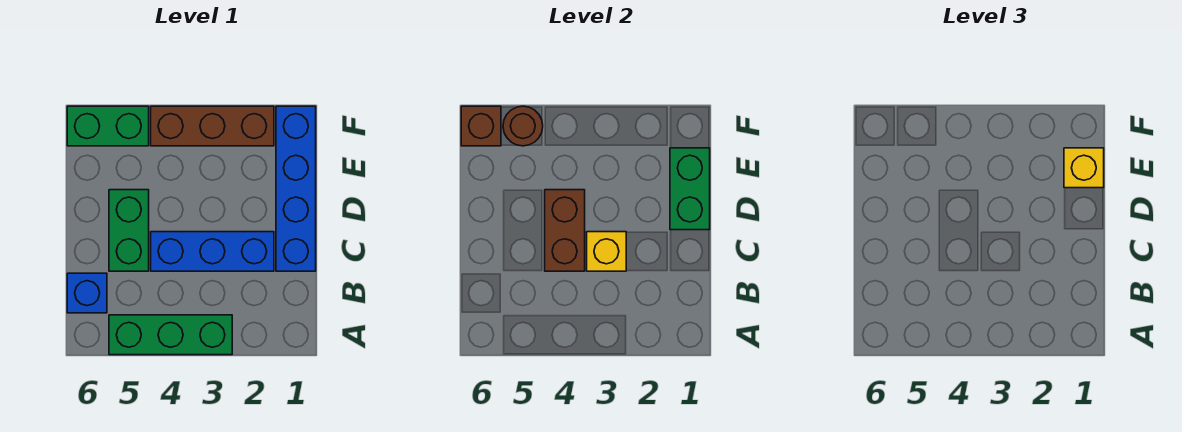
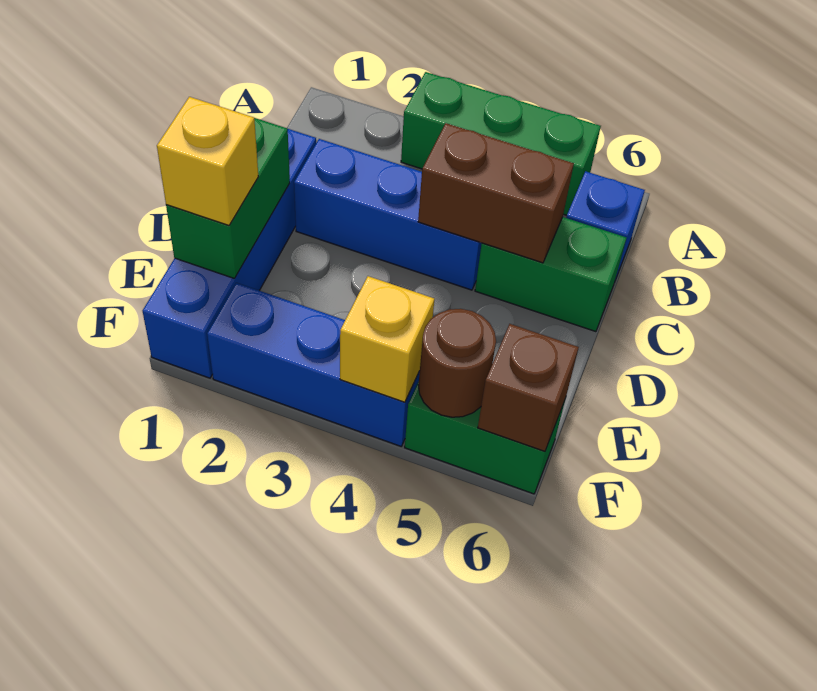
yellow brick C3 level 2 -> yellow brick F4 level 2
brown brick C4:D4 level 2 -> brown brick C4:C5 level 2
green brick C5:D5 level 1 -> green brick C5:C6 level 1
brown brick F2:F4 level 1 -> blue brick F2:F4 level 1

